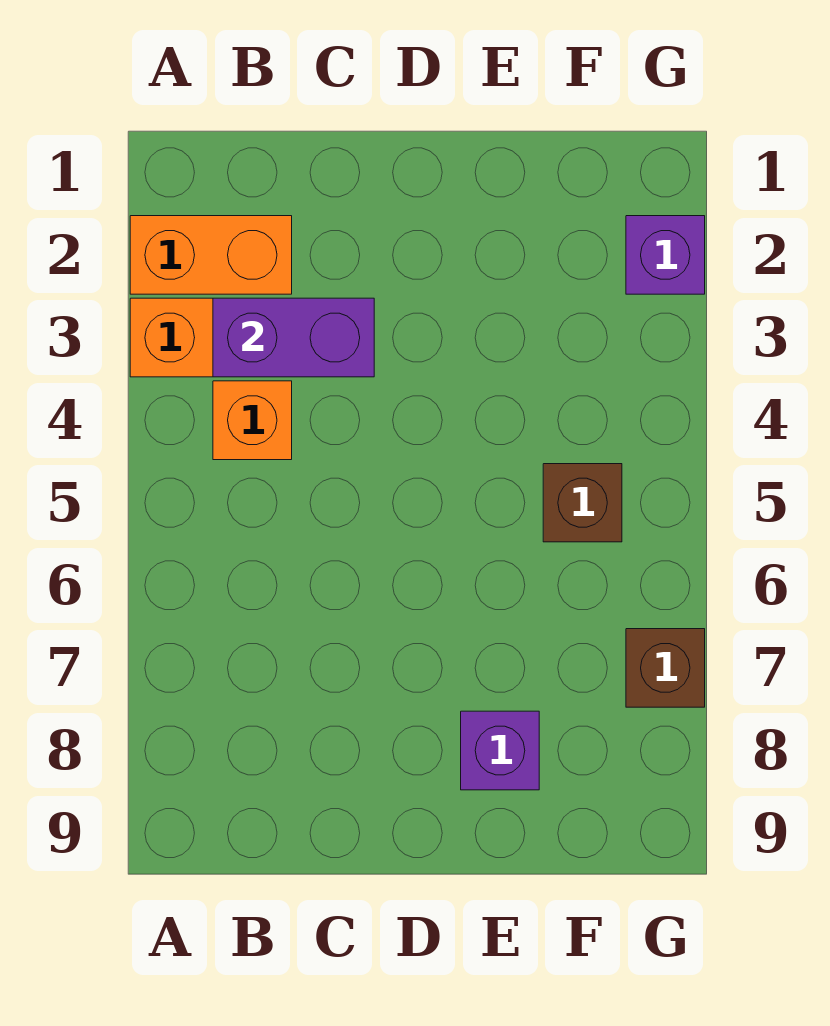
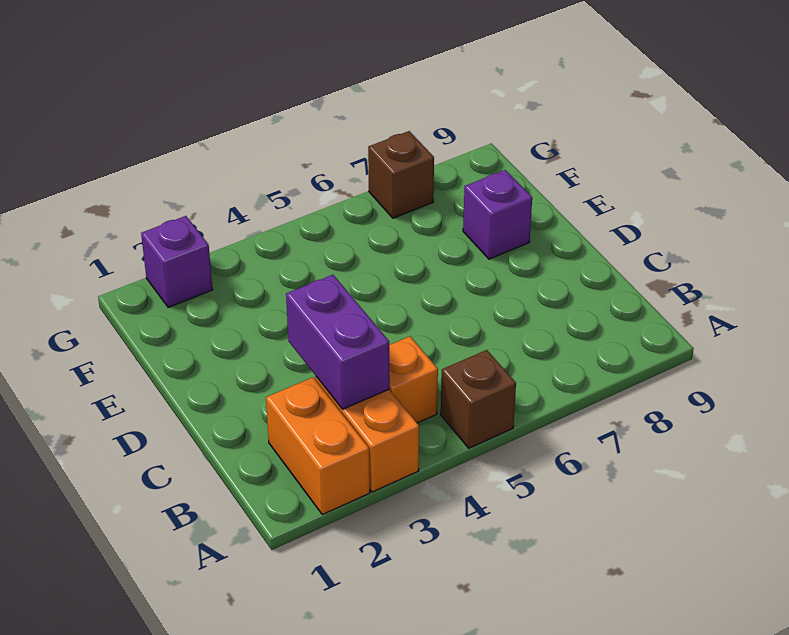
brown brick F5 level 1 -> brown brick A5 level 1

